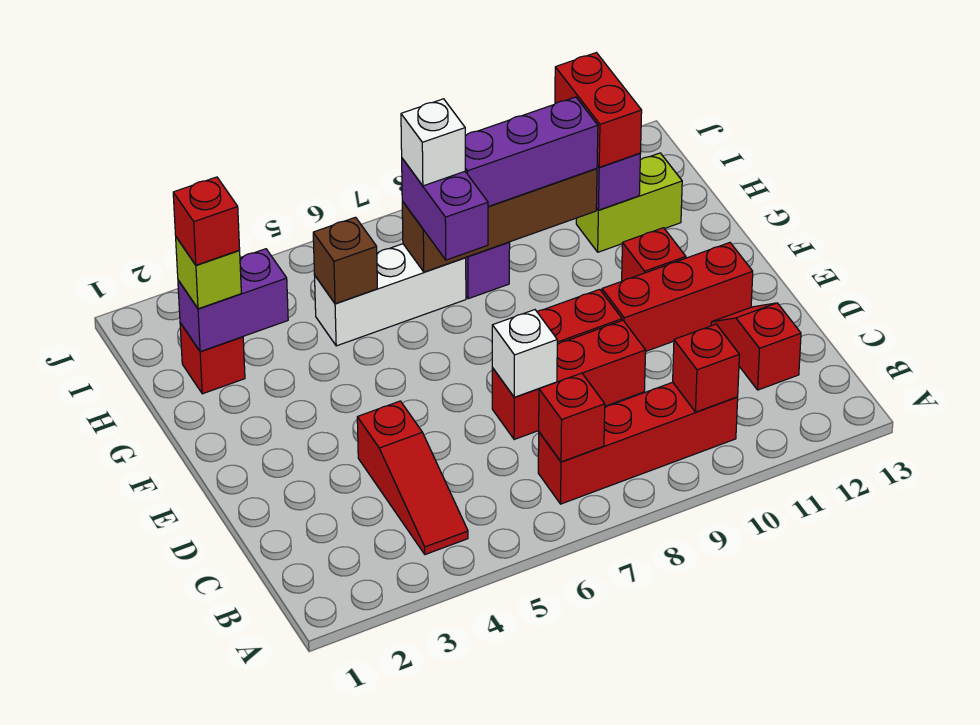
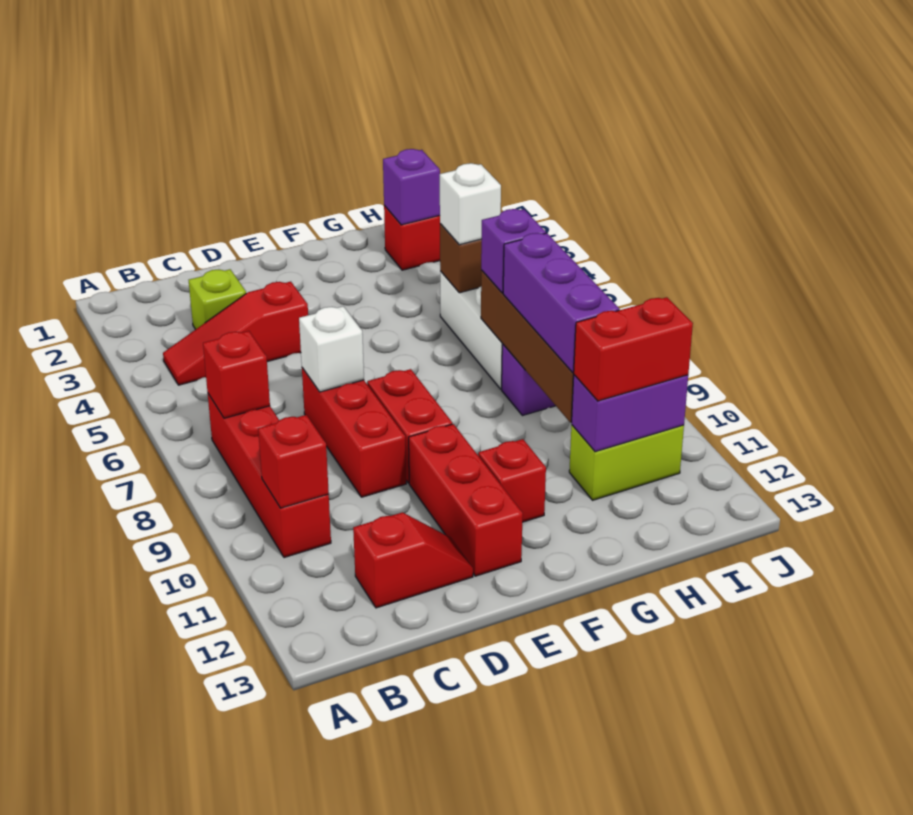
purple brick G7:H7 level 3 -> purple brick H7 level 3
purple brick H2:H3 level 2 -> purple brick H2 level 2
lime brick H2 level 3 -> lime brick C3 level 1
red brick H2 level 4 -> none
white brick H7 level 4 -> white brick H5 level 3
lime brick H11:H12 level 1 -> lime brick H11:I11 level 1

